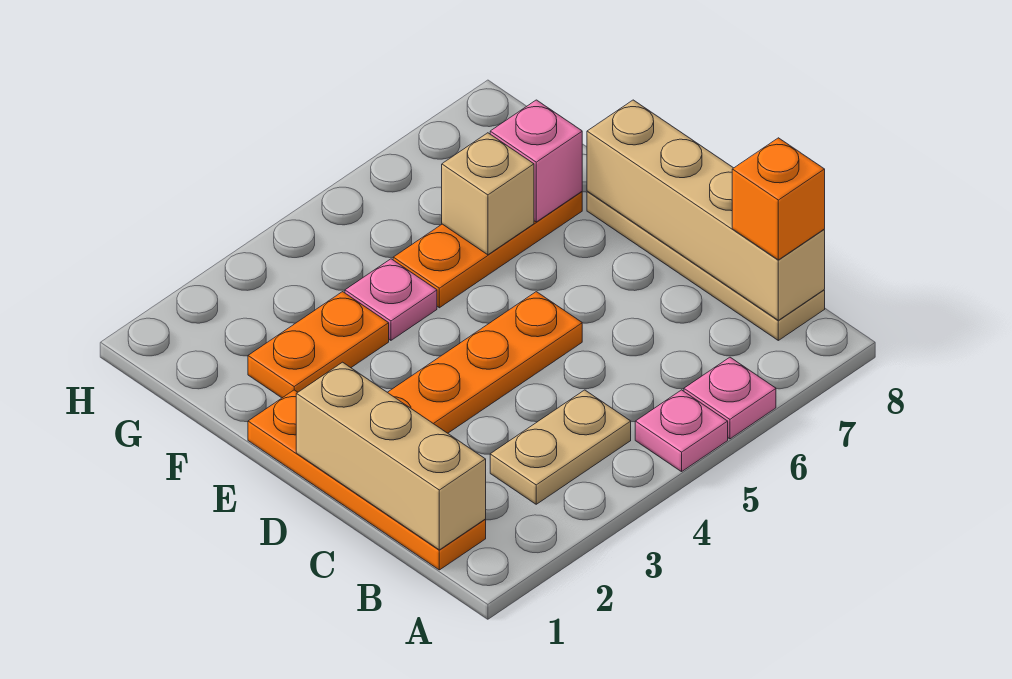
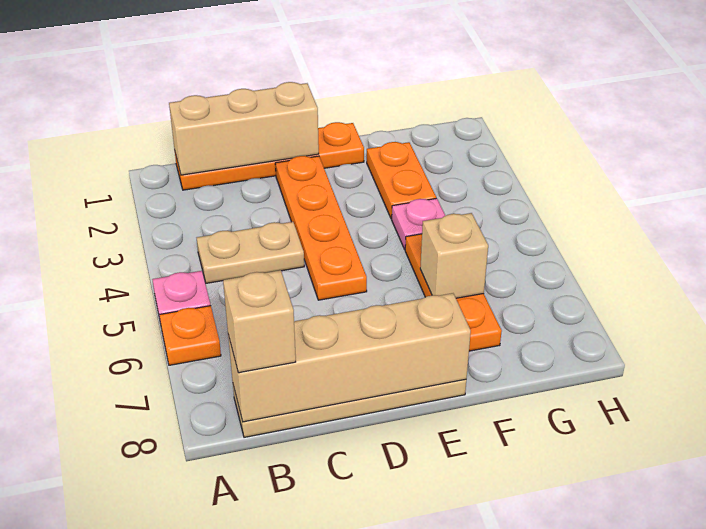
pink plate A6 level 1 -> orange plate A6 level 1
tan plate B3:B4 level 1 -> tan plate B4:C4 level 1
orange brick B8 level 3 -> tan brick B8 level 3
pink brick F7 level 2 -> none

